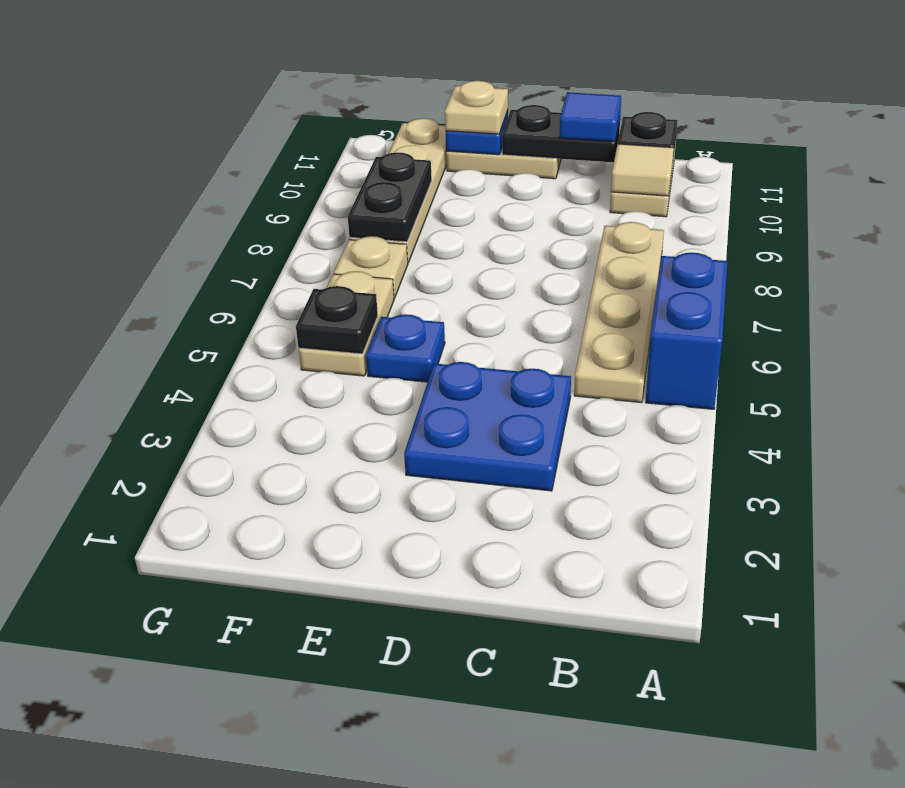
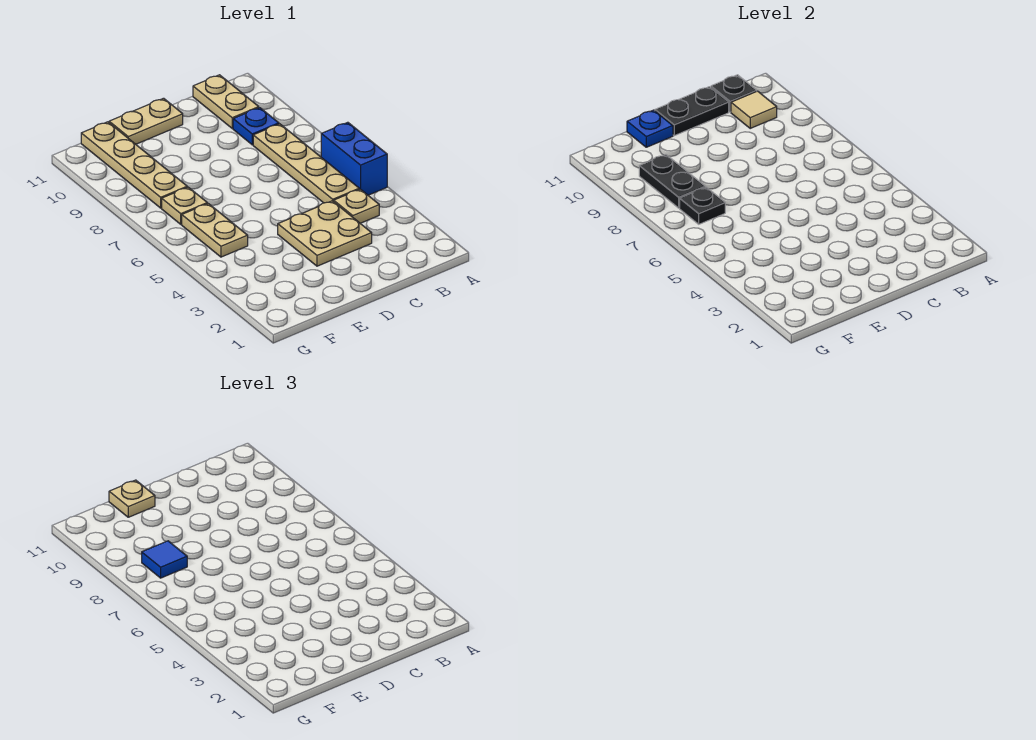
none -> tan plate B4 level 1
blue plate C3:D4 level 1 -> tan plate C3:D4 level 1
blue tile C11 level 3 -> blue tile F8 level 3
blue plate E5 level 1 -> blue plate B9 level 1
black plate F5 level 2 -> black plate F7 level 2

